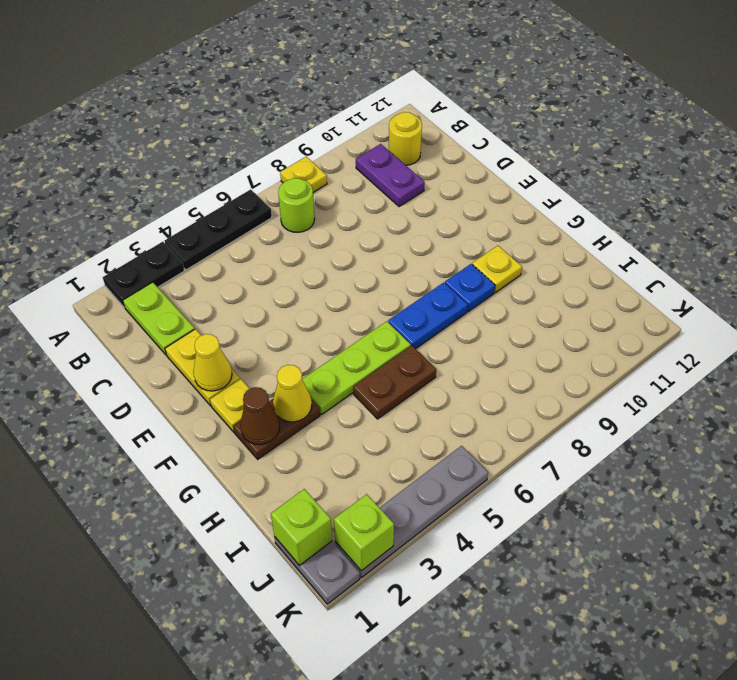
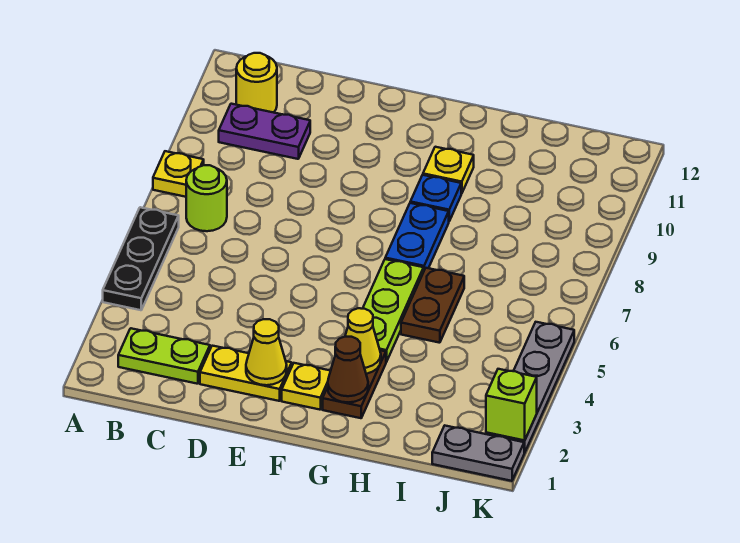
black plate A2:A3 level 1 -> none
lime brick J1 level 2 -> none

